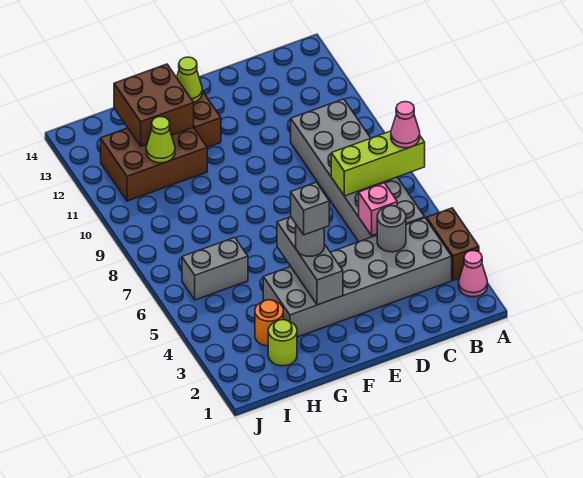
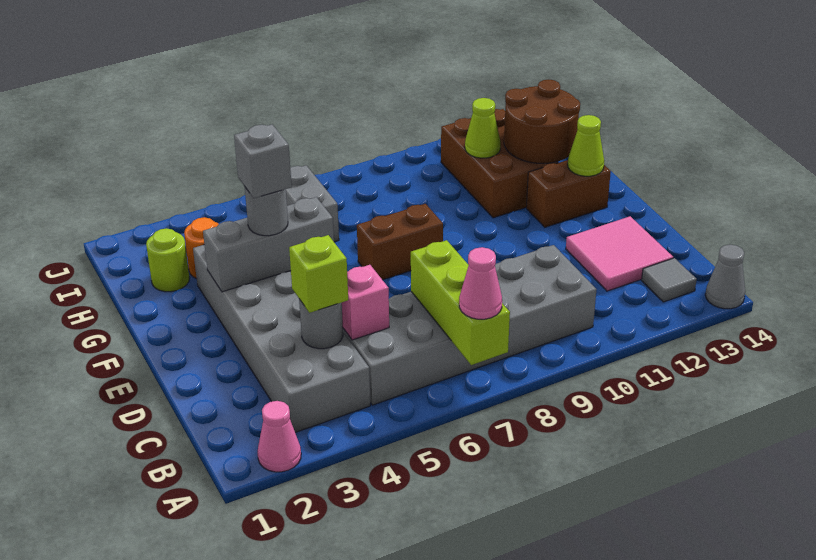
brown brick A3:A4 level 1 -> brown brick F7:F8 level 1
none -> grey cone A14 level 1
none -> grey tile B13 level 1
none -> lime brick C4 level 3
none -> pink tile C12:D13 level 1
brown brick G12:H13 level 2 -> brown round brick G12:H13 level 2

